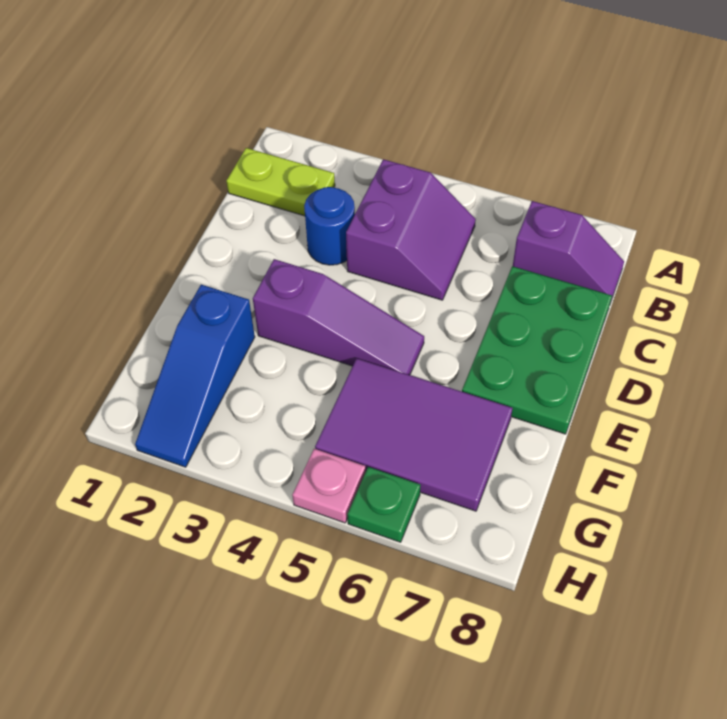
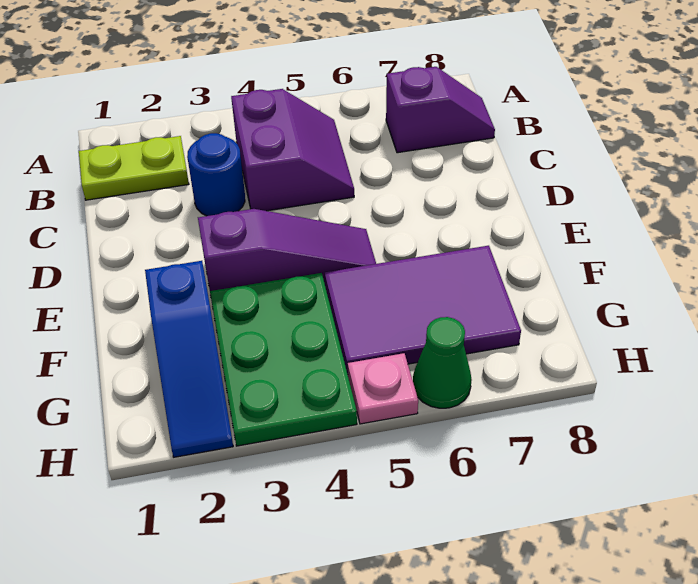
green plate C7:E8 level 1 -> green plate F3:H4 level 1
green plate H6 level 1 -> green cone H6 level 1

